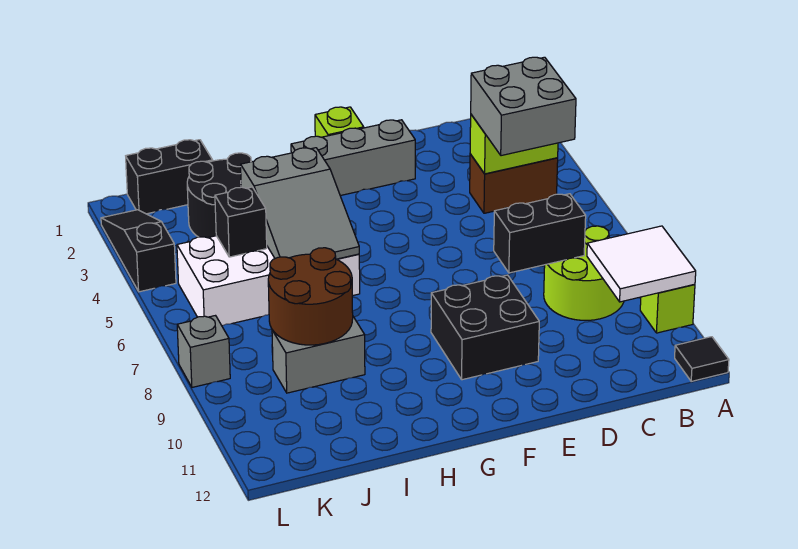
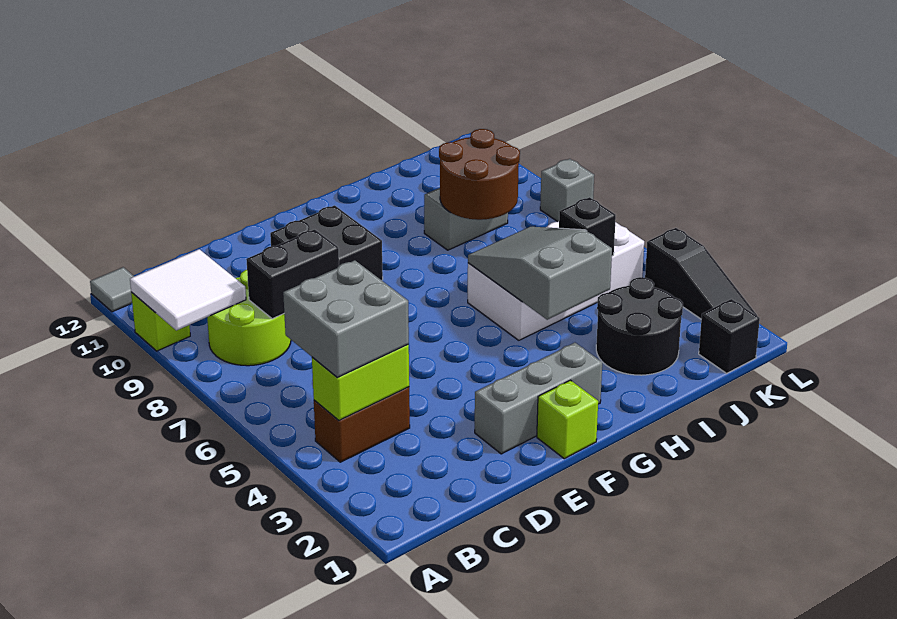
black tile A12 level 1 -> grey tile A12 level 1
black brick J1:K1 level 1 -> black brick K1 level 1

